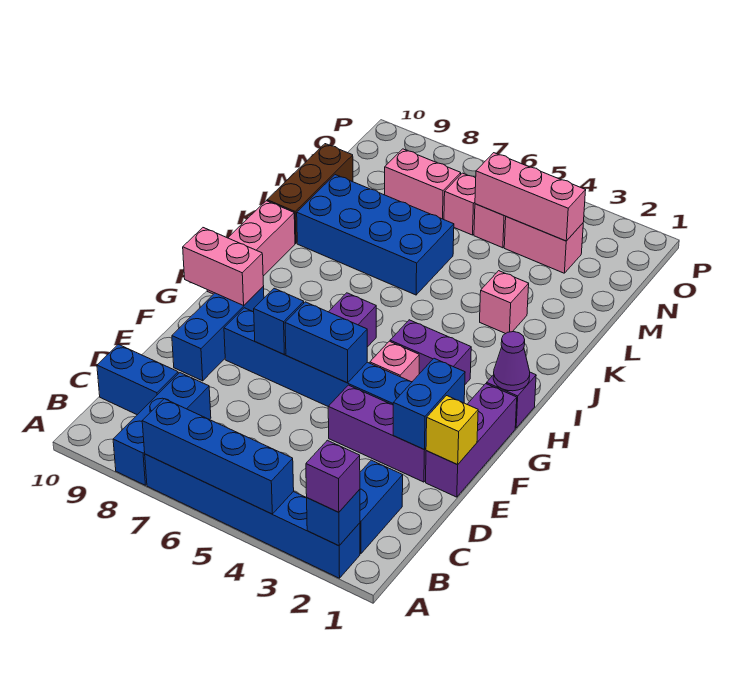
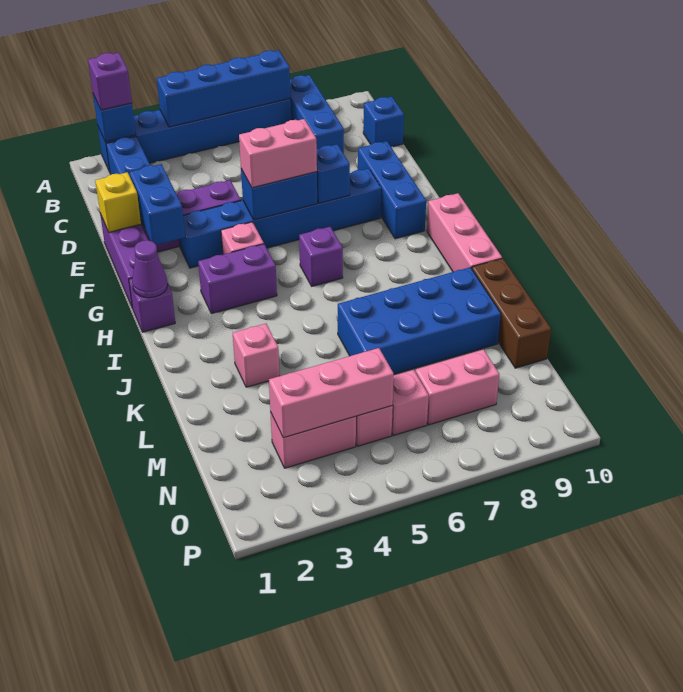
blue brick C9:C10 level 1 -> blue brick C10 level 1
pink brick G9:G10 level 2 -> pink brick F5:F6 level 3

